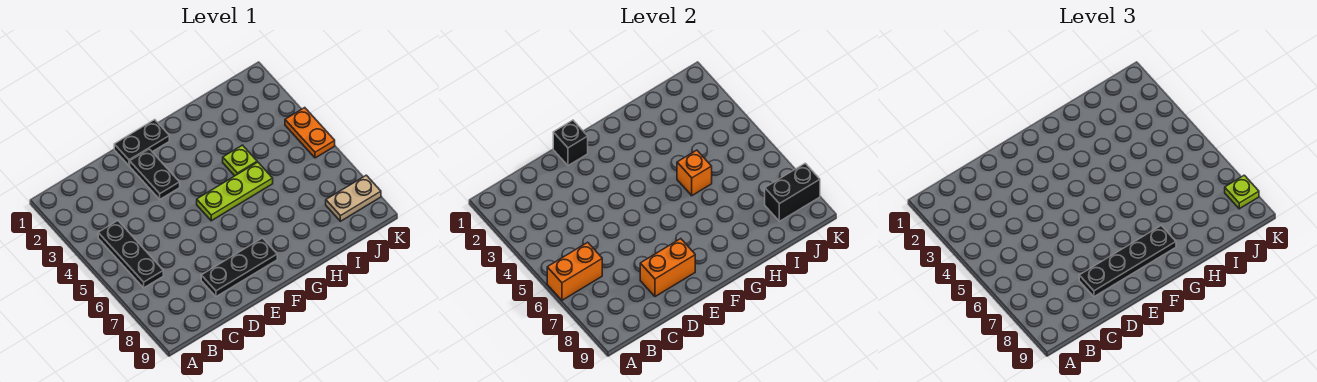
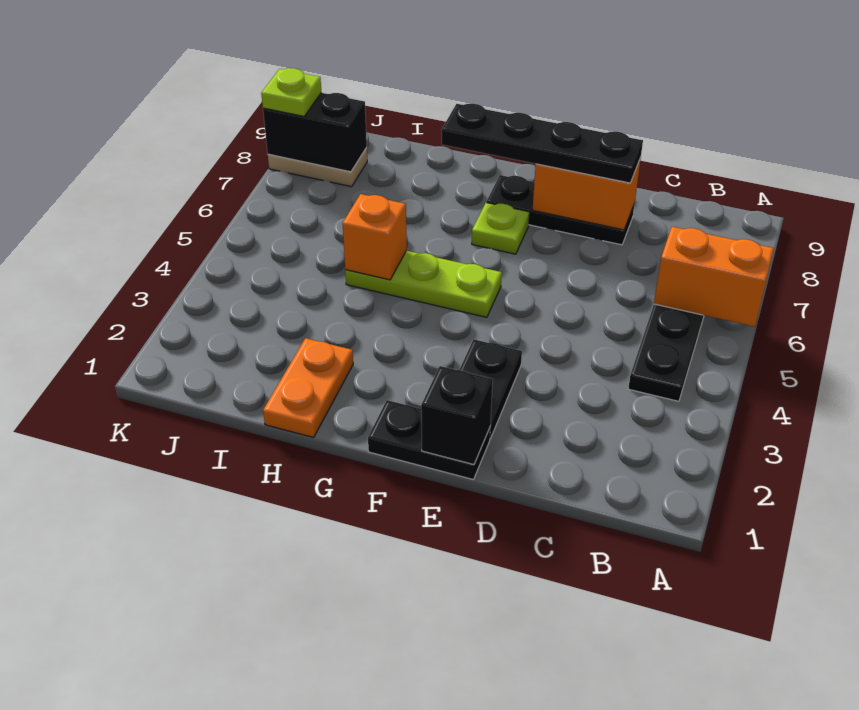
lime plate H4 level 1 -> lime plate F7 level 1
orange plate K4:K5 level 1 -> orange plate H1:H2 level 1

